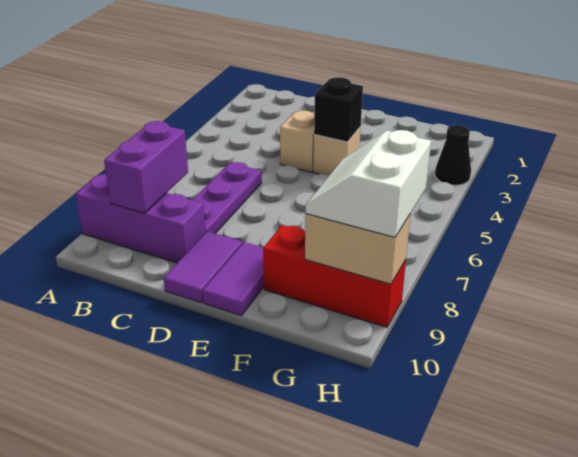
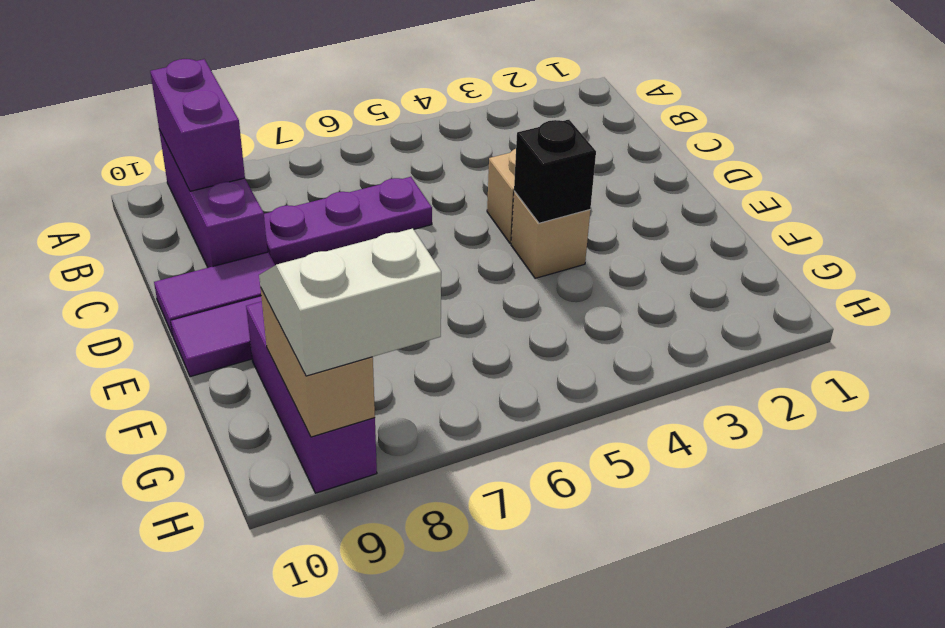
purple brick B8:B9 level 2 -> purple brick A9:B9 level 2
red brick F9:H9 level 1 -> purple brick F9:H9 level 1
black cone H3 level 1 -> none

